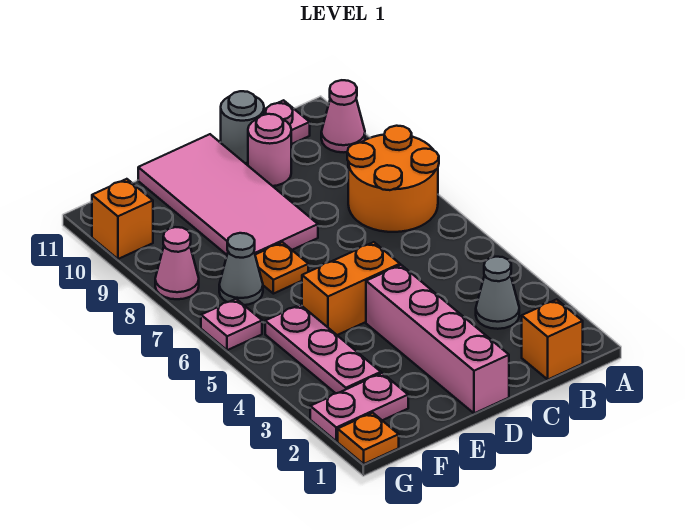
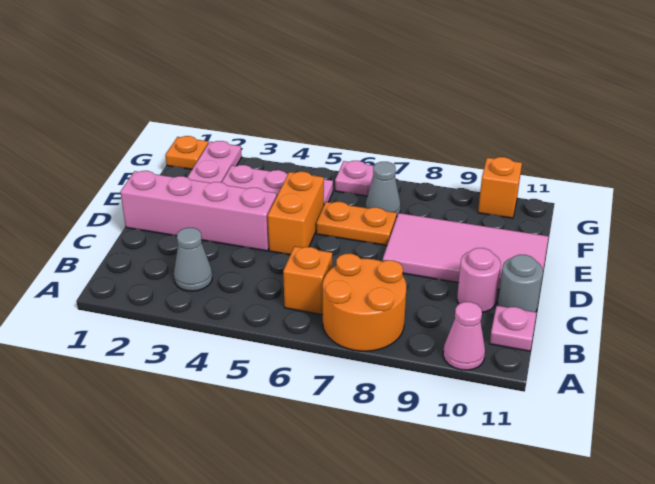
orange brick B1 level 1 -> orange brick B6 level 1
orange plate E7 level 1 -> orange plate E6:E7 level 1
pink cone G8 level 1 -> none

